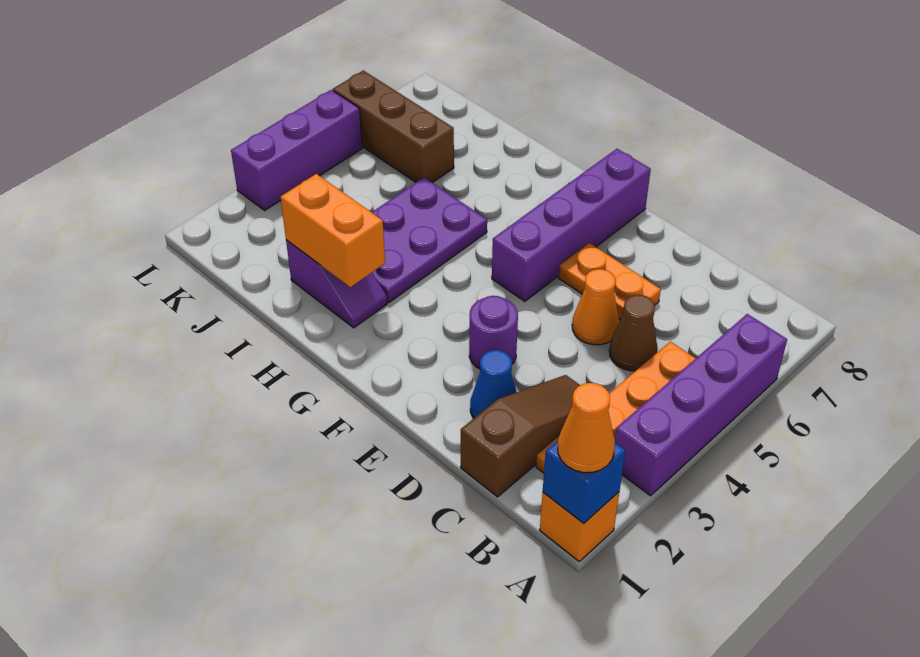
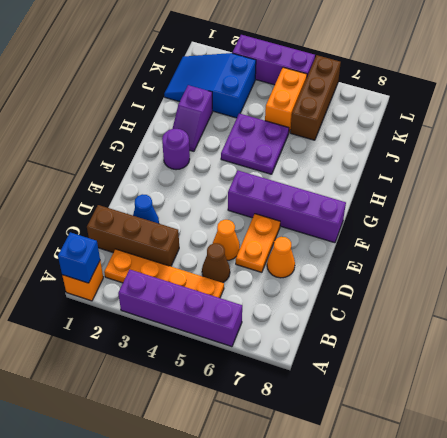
orange cone A1 level 3 -> orange cone D7 level 1
brown slope C1:C3 level 1 top 1 -> brown brick C1:C3 level 1
purple round brick E3 level 1 -> purple round brick G2 level 1
orange brick H2:I2 level 2 -> orange brick J5:K5 level 1
purple plate H3:I5 level 1 -> purple plate H4:I5 level 1
none -> blue slope J1:K3 level 1 top 3

